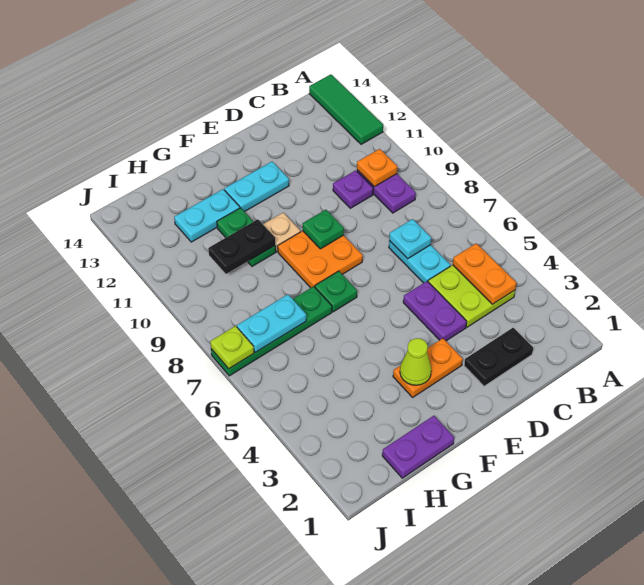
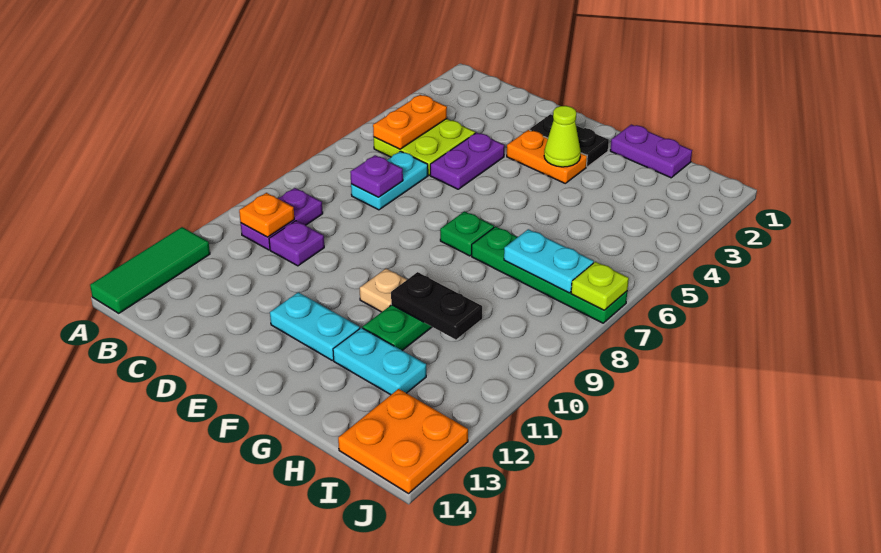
black plate C2:D2 level 1 -> black plate E2:F2 level 1
cyan plate C7 level 2 -> purple plate C7 level 2
orange plate E8:F9 level 1 -> orange plate I13:J14 level 1
green plate E9 level 2 -> none

